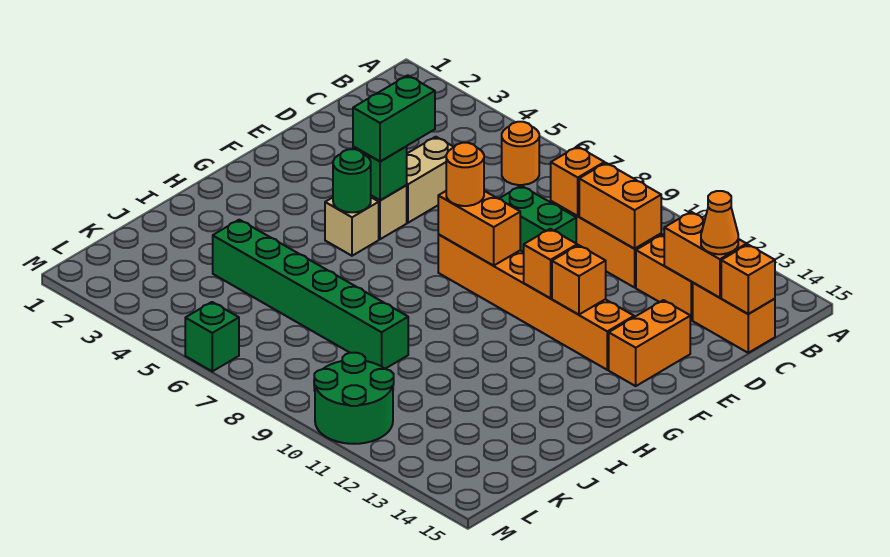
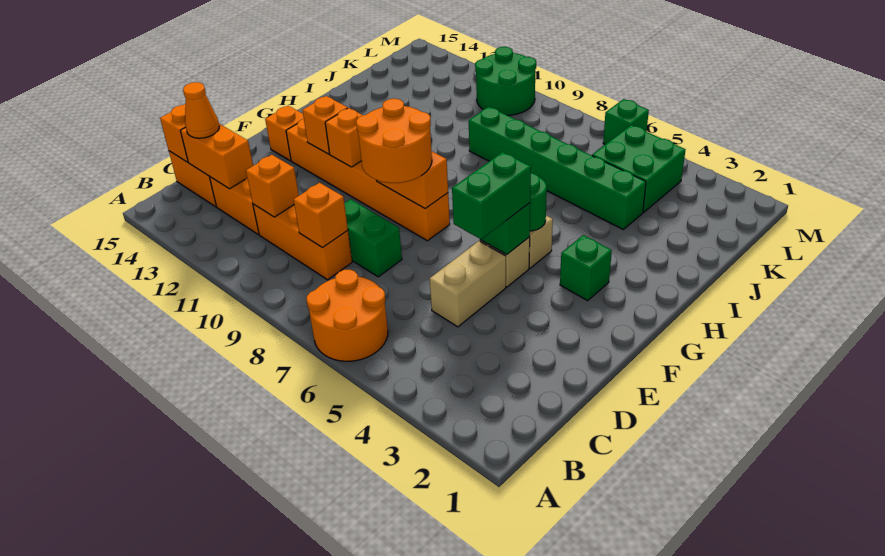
orange round brick B6 level 1 -> orange round brick A6:B7 level 1
orange brick C10:C11 level 2 -> orange brick C11 level 2
orange brick E14:F14 level 1 -> orange brick F14 level 1
orange round brick F8 level 3 -> orange round brick E8:F9 level 3
none -> green brick G3 level 1
none -> green brick K4:L5 level 1

